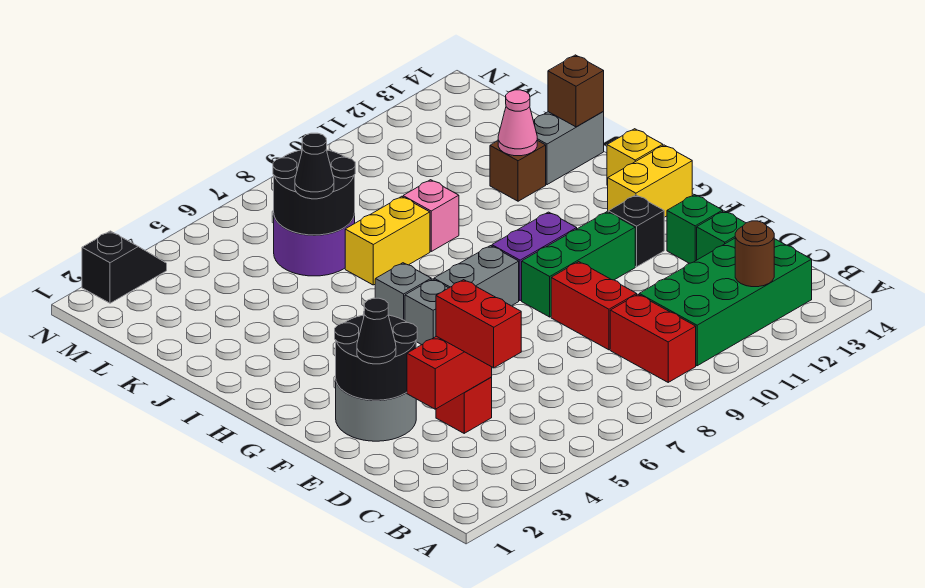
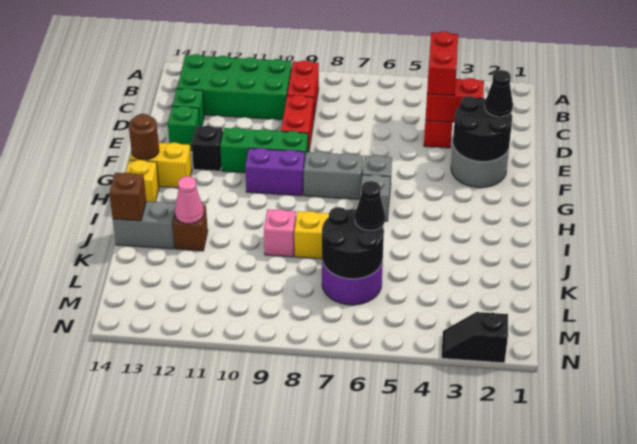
brown round brick B12 level 2 -> brown round brick G14 level 2

